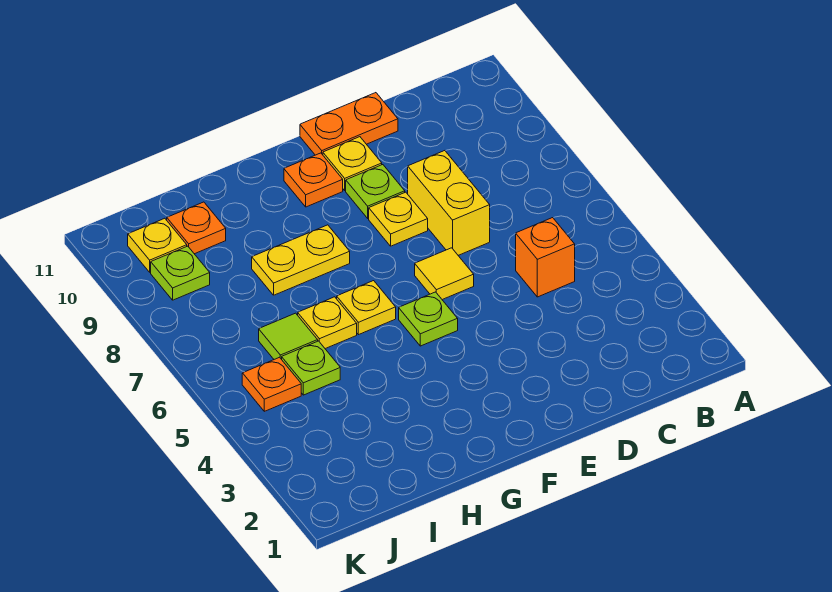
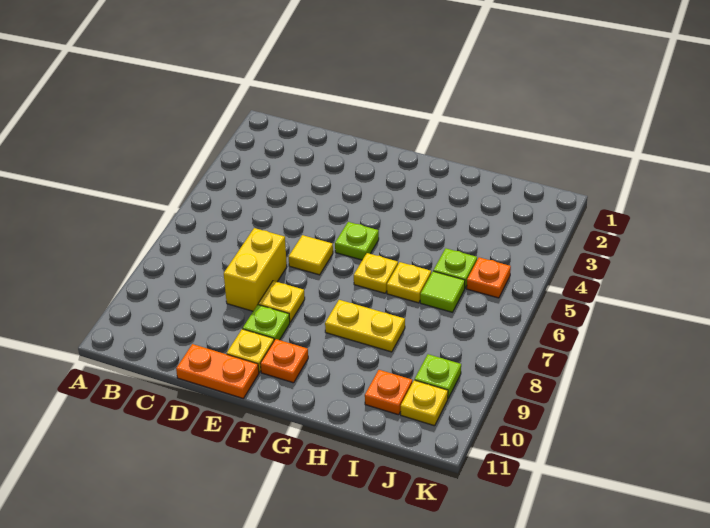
orange brick C5 level 1 -> none

